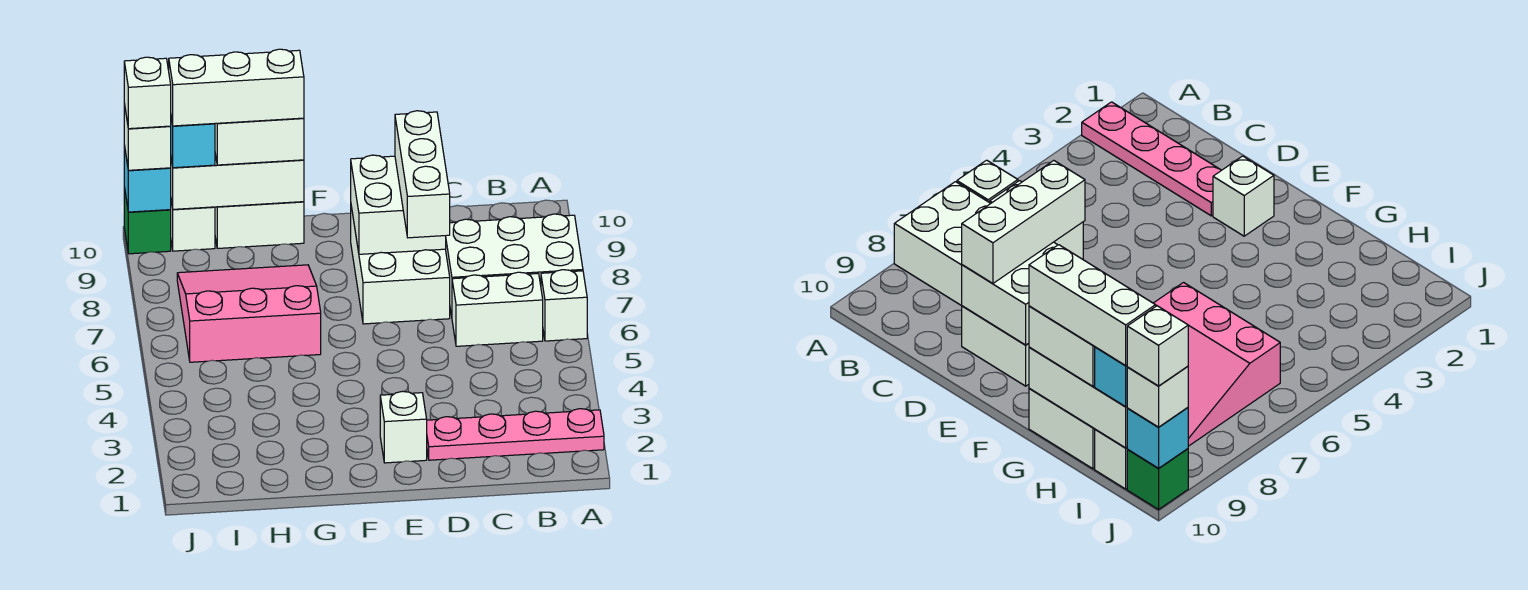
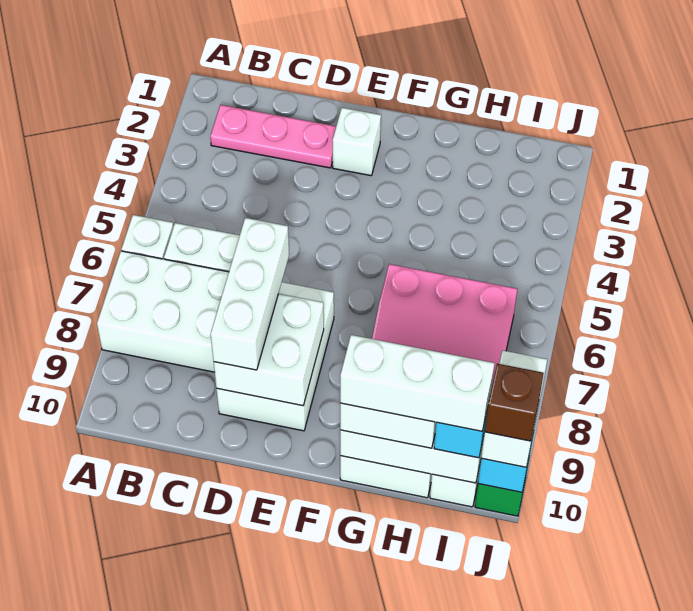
pink plate A2:D2 level 1 -> pink plate B2:D2 level 1
white brick J10 level 3 -> white brick J9:J10 level 3
white brick J10 level 4 -> brown brick J10 level 4

